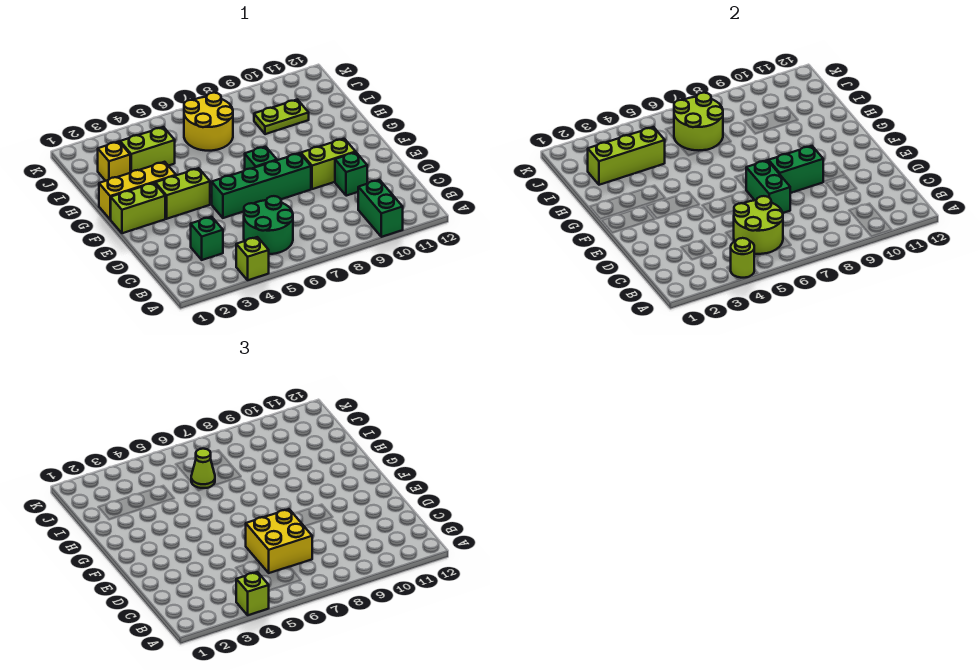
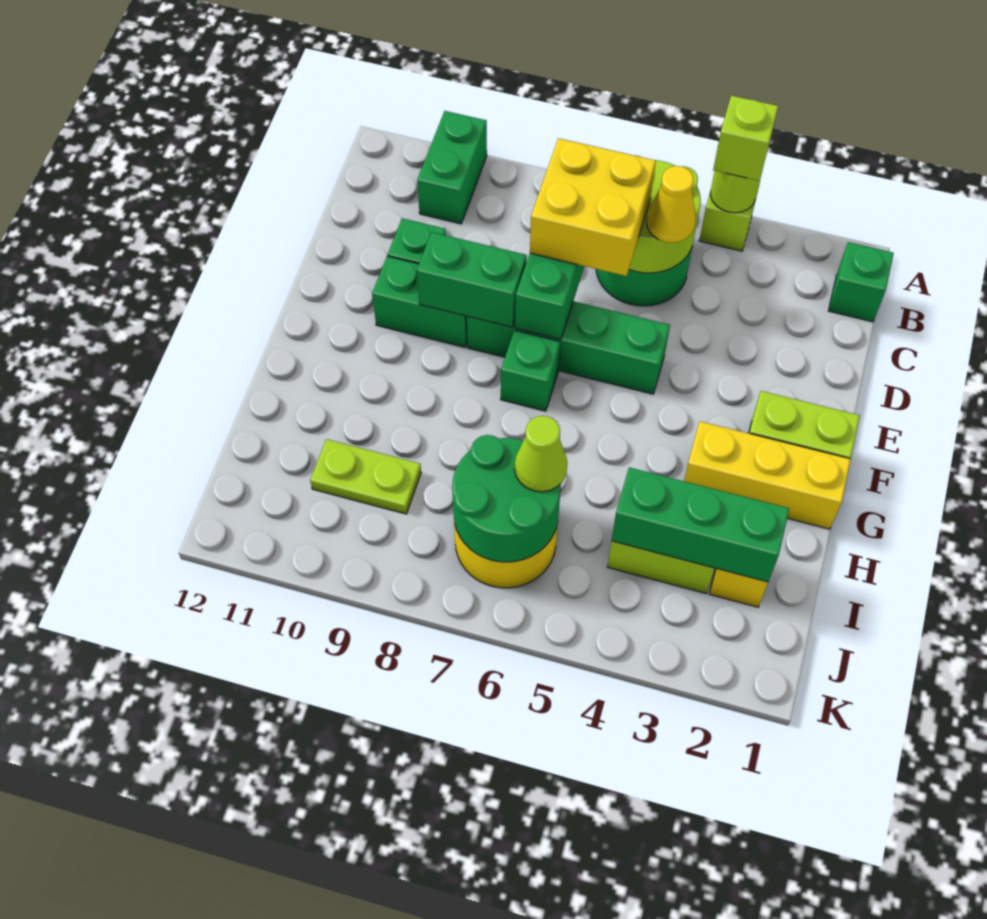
green brick C3 level 1 -> green brick B1 level 1
none -> yellow cone C5 level 3
lime brick E9:E10 level 1 -> green brick E9:E10 level 1
lime brick F3:F4 level 1 -> none
lime brick I2:I4 level 2 -> green brick I2:I4 level 2
lime round brick I6:J7 level 2 -> green round brick I6:J7 level 2

